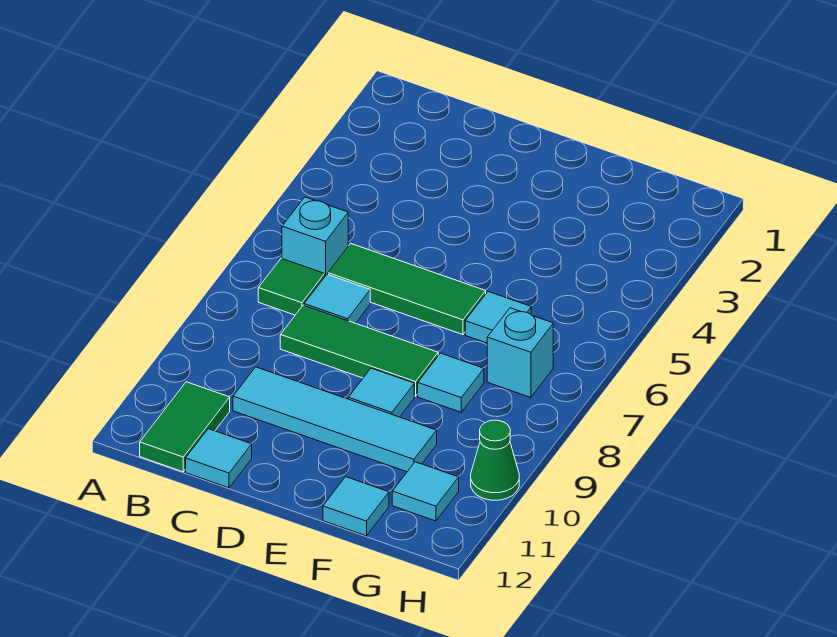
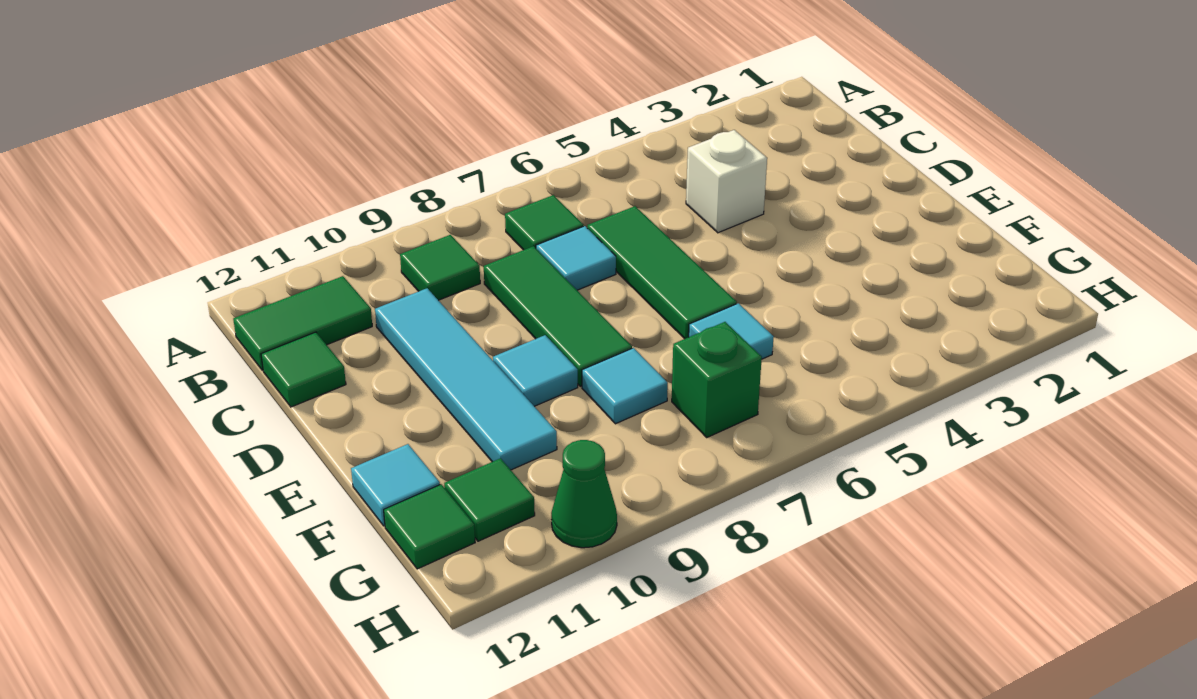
cyan brick B6 level 1 -> none
none -> green tile B9 level 1
none -> white brick C4 level 1
cyan tile C12 level 1 -> green tile C12 level 1
cyan brick G7 level 1 -> green brick G7 level 1
cyan tile G11 level 1 -> green tile G11 level 1
none -> green tile G12 level 1

